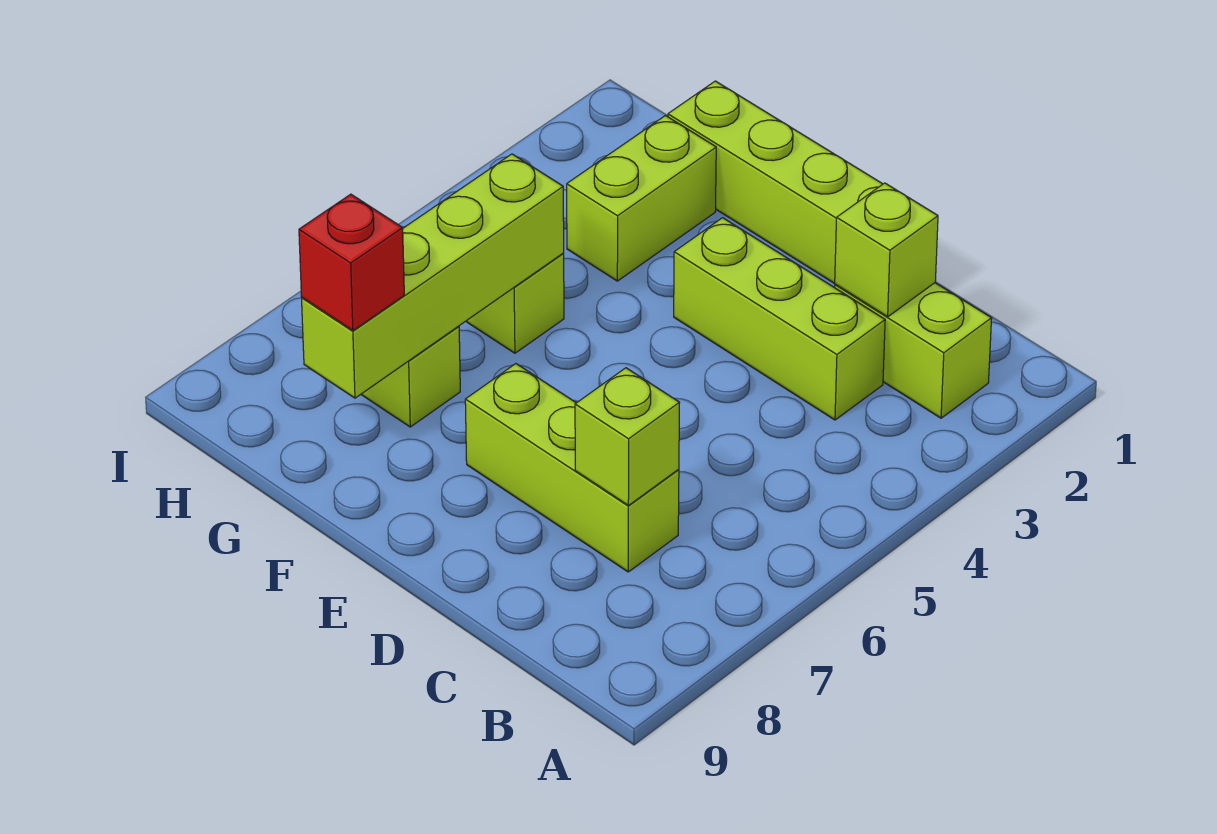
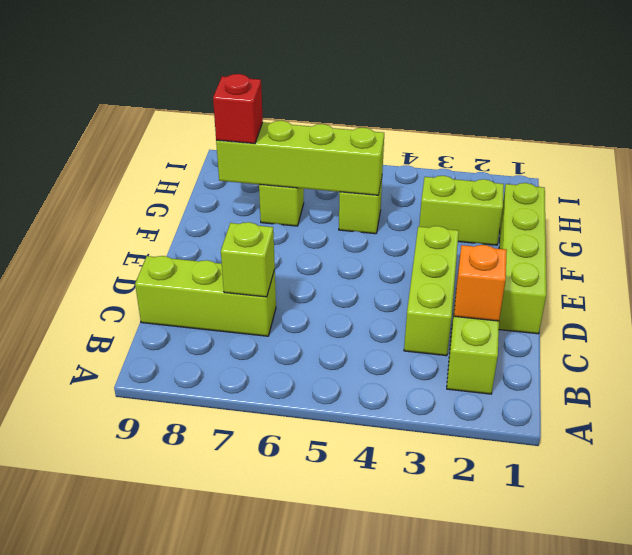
lime brick C2 level 2 -> orange brick C2 level 2
lime brick C7:E7 level 1 -> lime brick C7:C9 level 1

